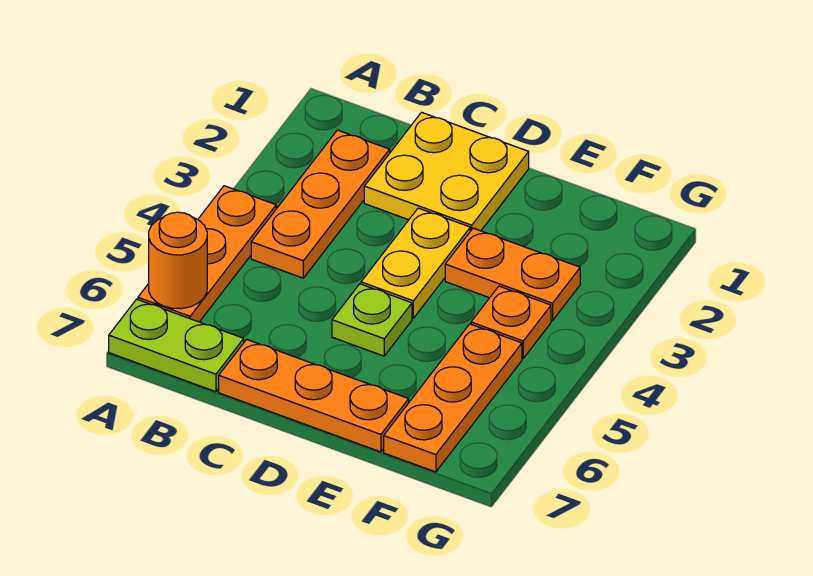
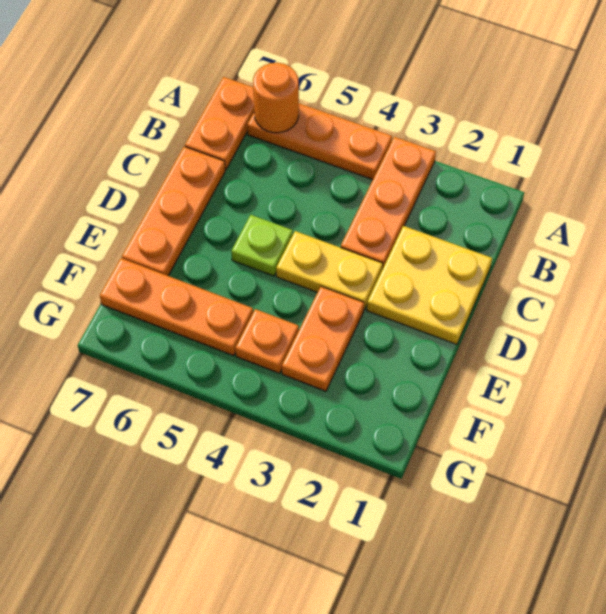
lime plate A7:B7 level 1 -> orange plate A7:B7 level 1
orange plate B2:B4 level 1 -> orange plate A3:C3 level 1

